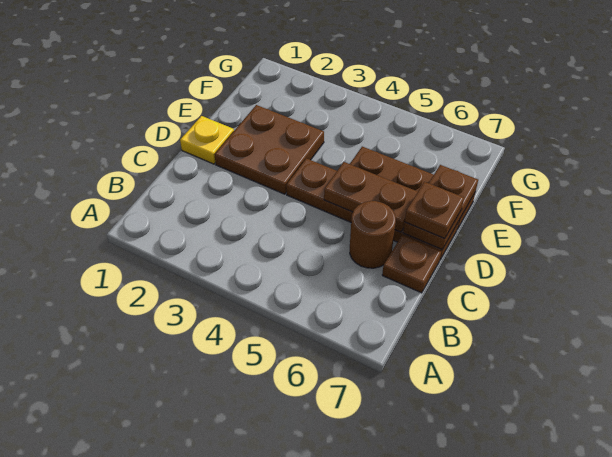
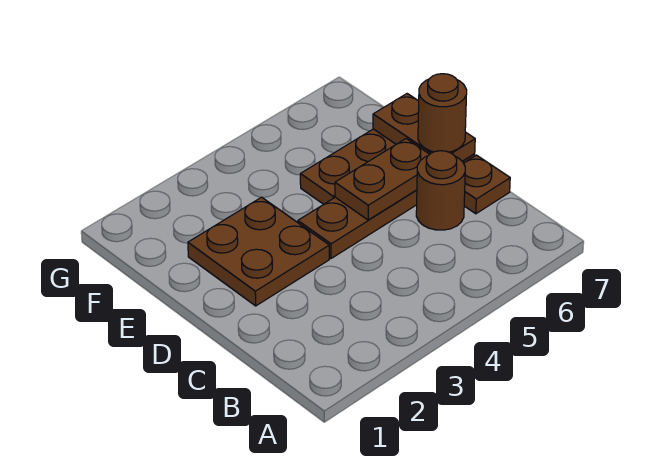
yellow plate D1 level 1 -> none
brown plate D7 level 3 -> brown round brick D7 level 3

